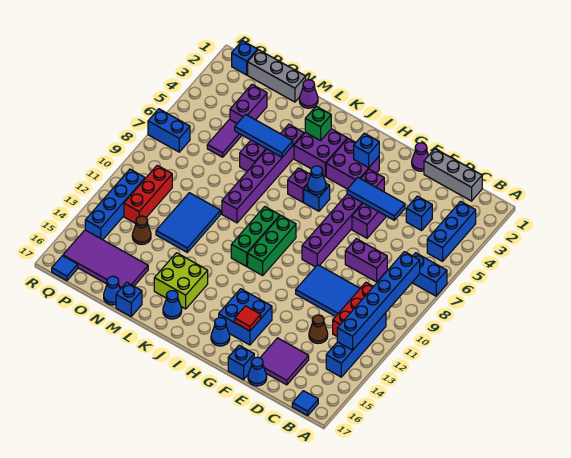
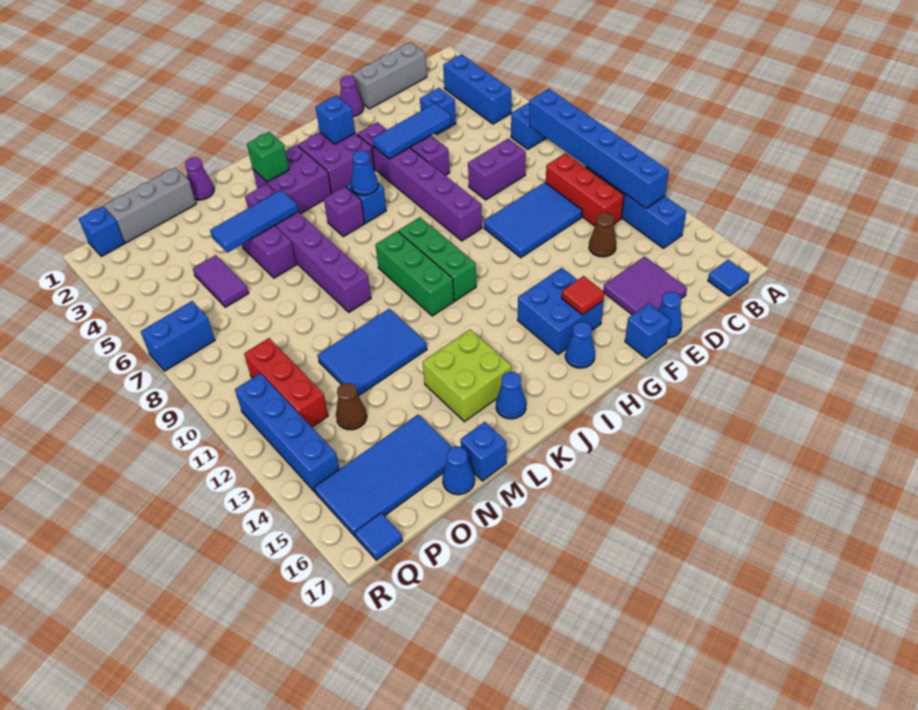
blue tile M10:N12 level 1 -> blue tile L11:N12 level 1
purple tile N15:Q16 level 1 -> blue tile N15:Q16 level 1
purple brick O3:O4 level 1 -> none

